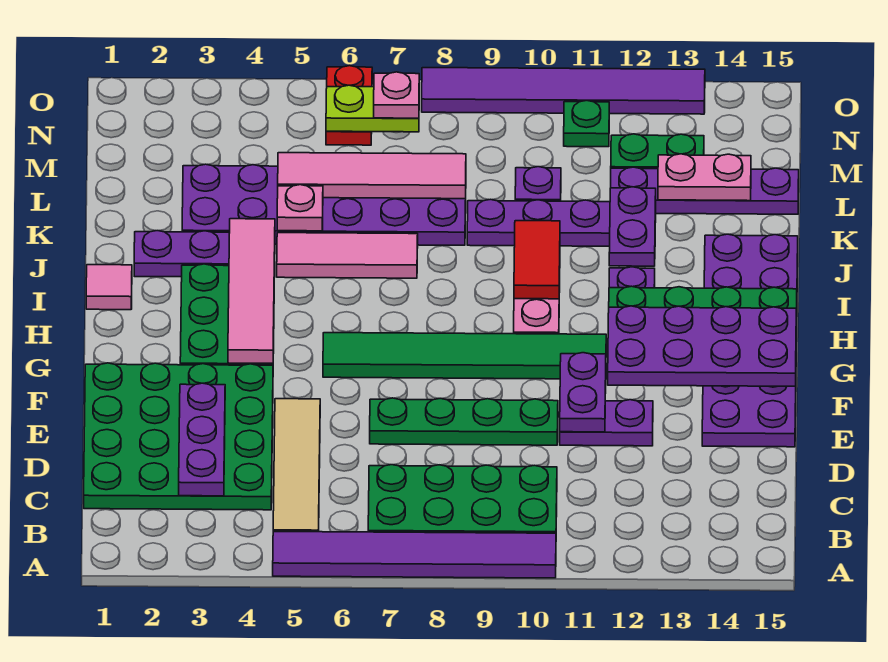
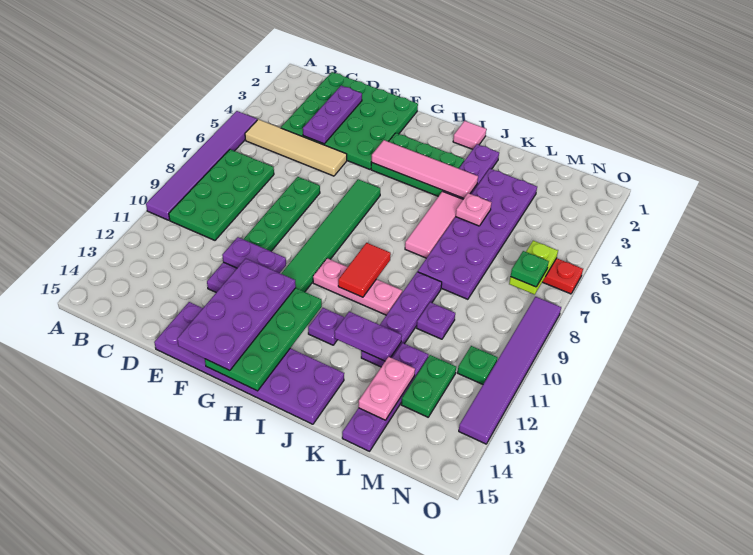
purple plate C3:E3 level 2 -> purple plate D2:D4 level 2
red tile I10:J10 level 2 -> red tile I9:I10 level 2
pink tile L5:L8 level 2 -> none
pink plate N7 level 3 -> green plate N7 level 3

